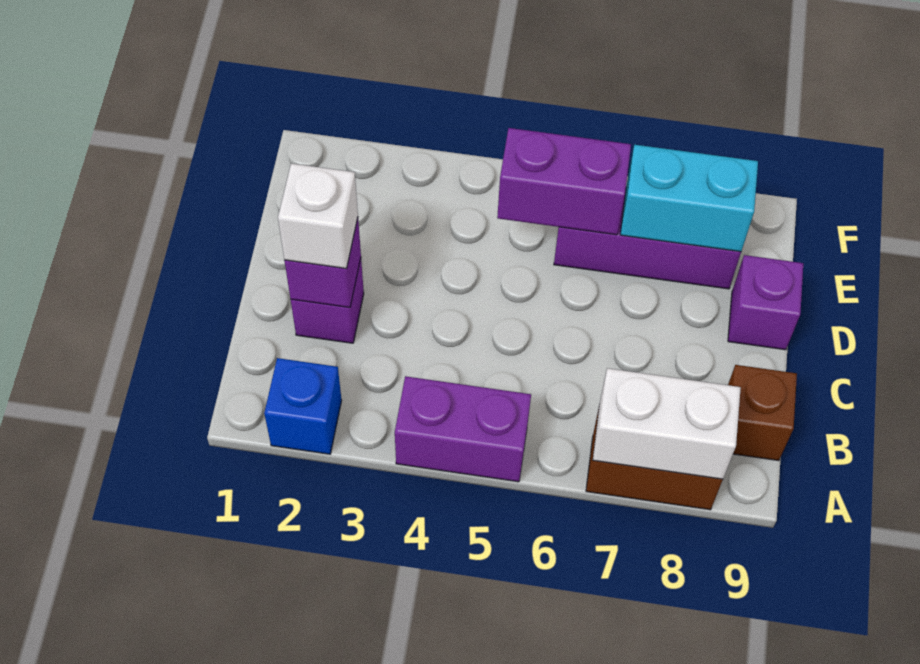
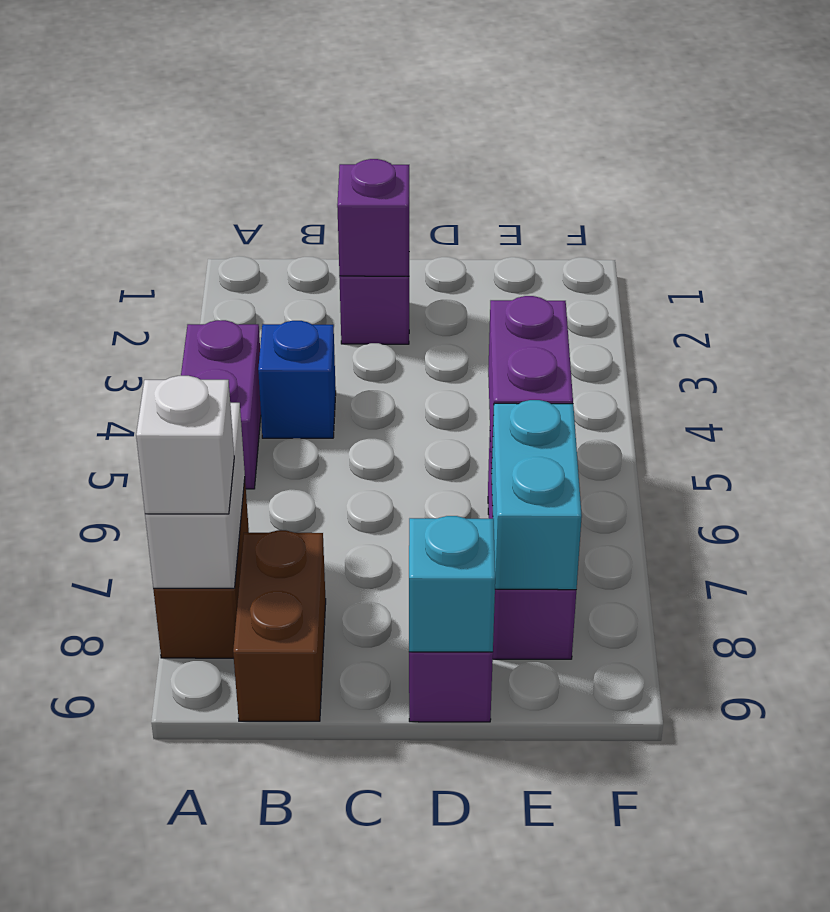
blue brick A2 level 1 -> blue brick B4 level 1
brown brick B9 level 1 -> brown brick B8:B9 level 1
white brick C2 level 3 -> white brick A8 level 3
none -> cyan brick D9 level 2

